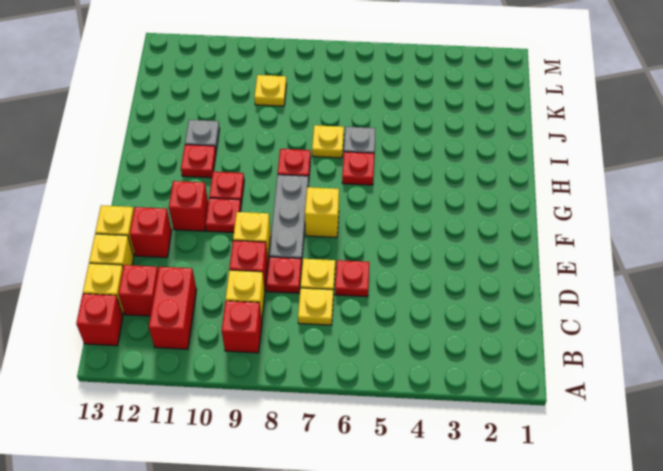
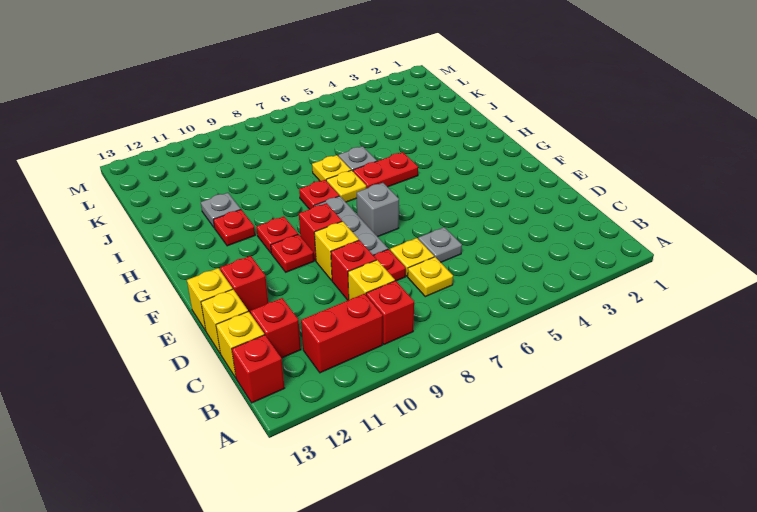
red brick B11:C11 level 1 -> red brick B10:B11 level 1
red plate D6 level 1 -> grey plate D6 level 1
yellow brick F7 level 1 -> grey brick F7 level 1
red brick F11 level 1 -> red brick F9 level 1
red plate H6 level 1 -> red plate H5:H6 level 1
yellow plate K9 level 1 -> yellow plate H7 level 1

